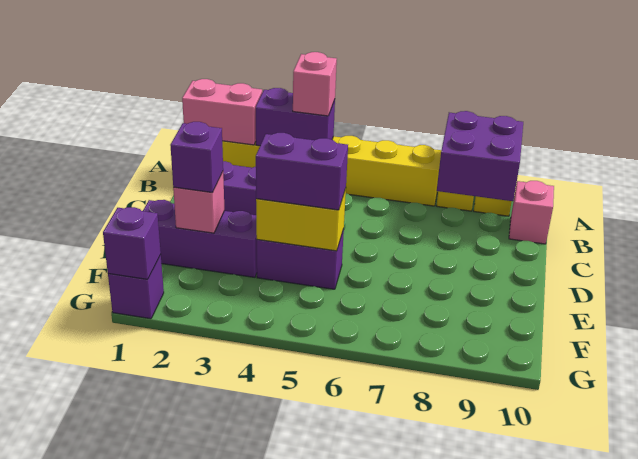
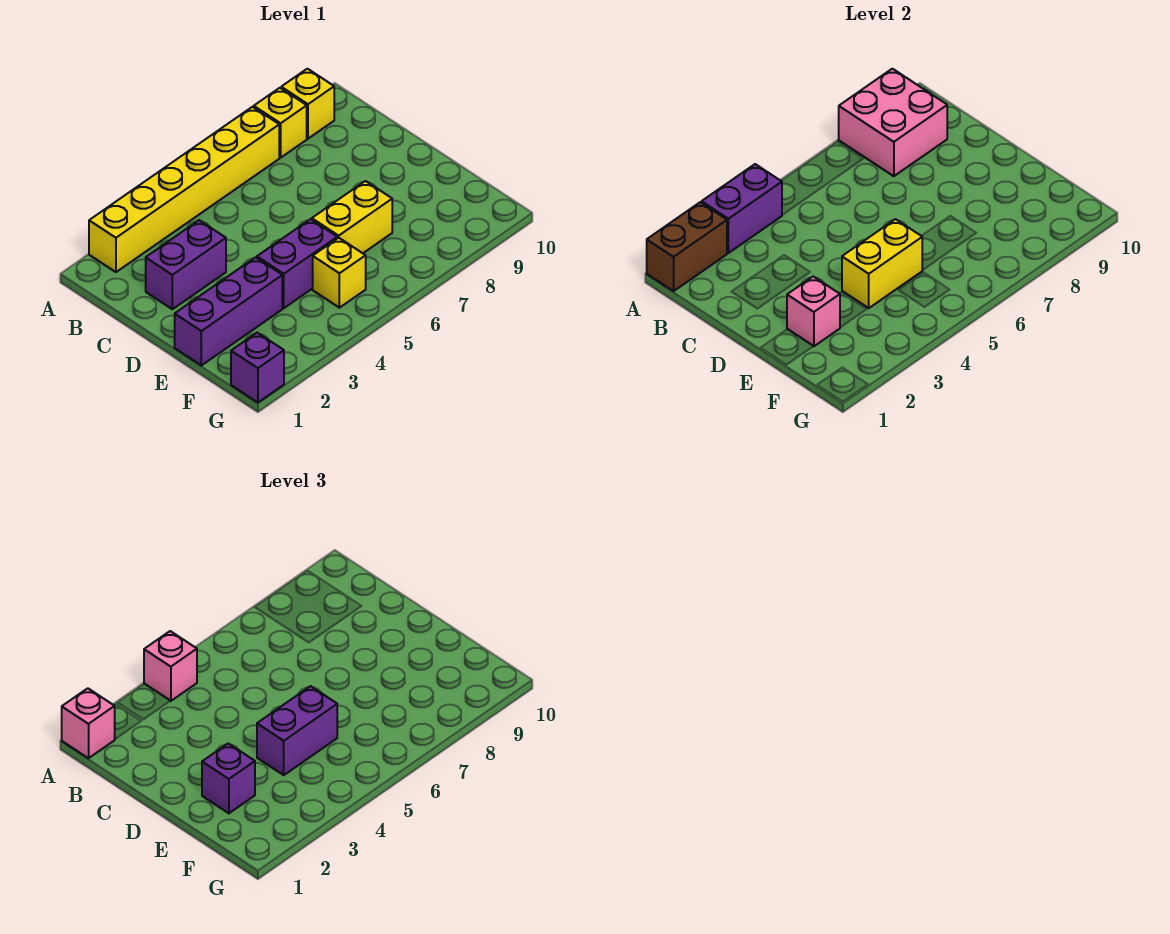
pink brick A1:A2 level 2 -> brown brick A1:A2 level 2
purple brick A8:B9 level 2 -> pink brick A8:B9 level 2
pink brick B10 level 1 -> pink brick A1 level 3
none -> yellow brick E6:E7 level 1
none -> yellow brick F5 level 1
purple brick G1 level 2 -> none

